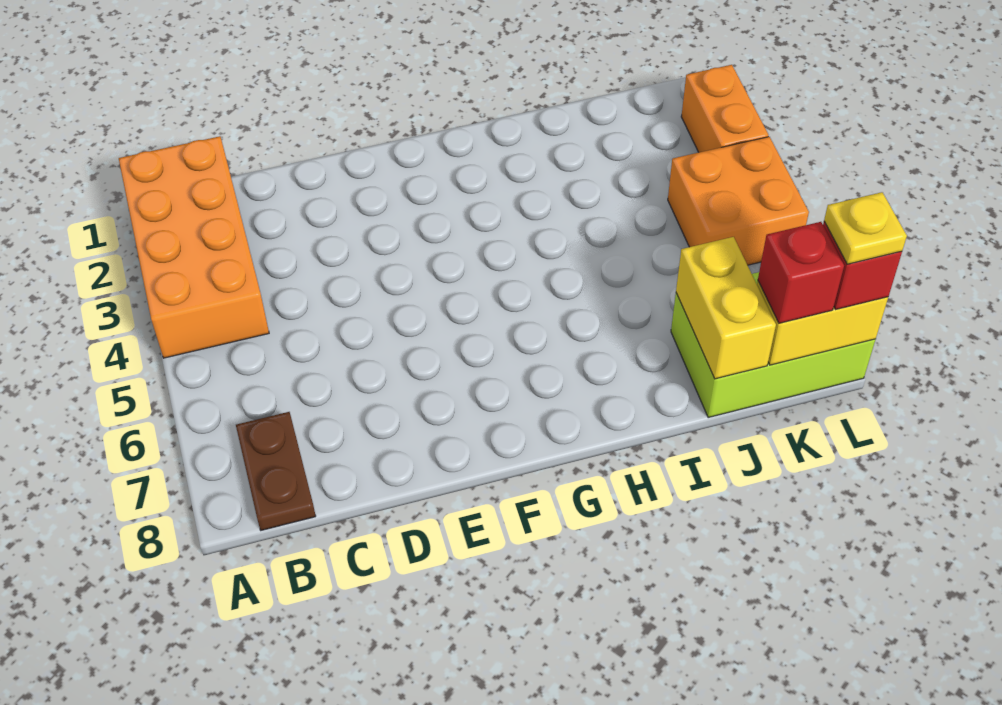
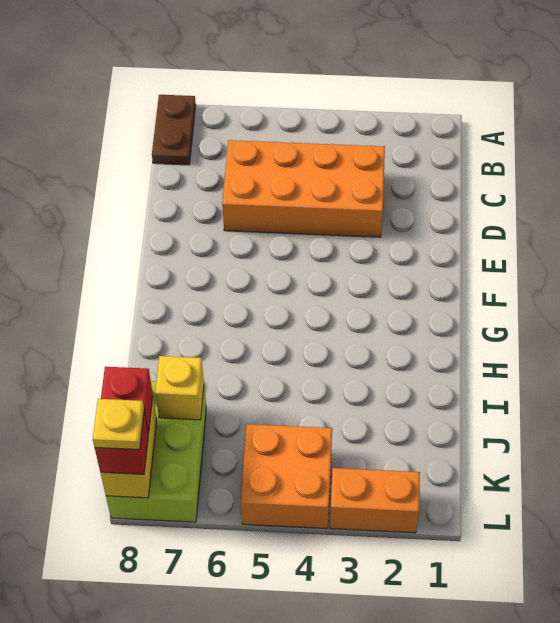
orange brick A1:B4 level 1 -> orange brick C3:D6 level 1
brown plate B7:B8 level 1 -> brown plate A8:B8 level 1
yellow brick J7:J8 level 2 -> yellow brick J7 level 2

